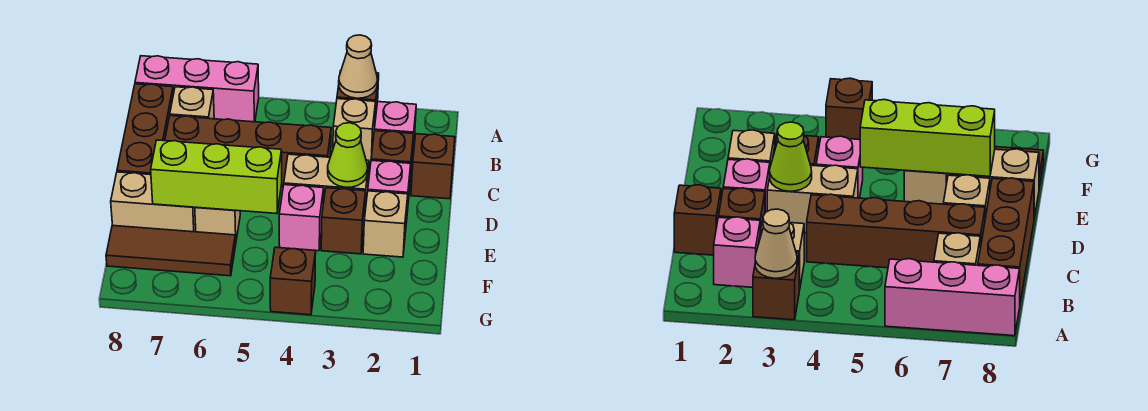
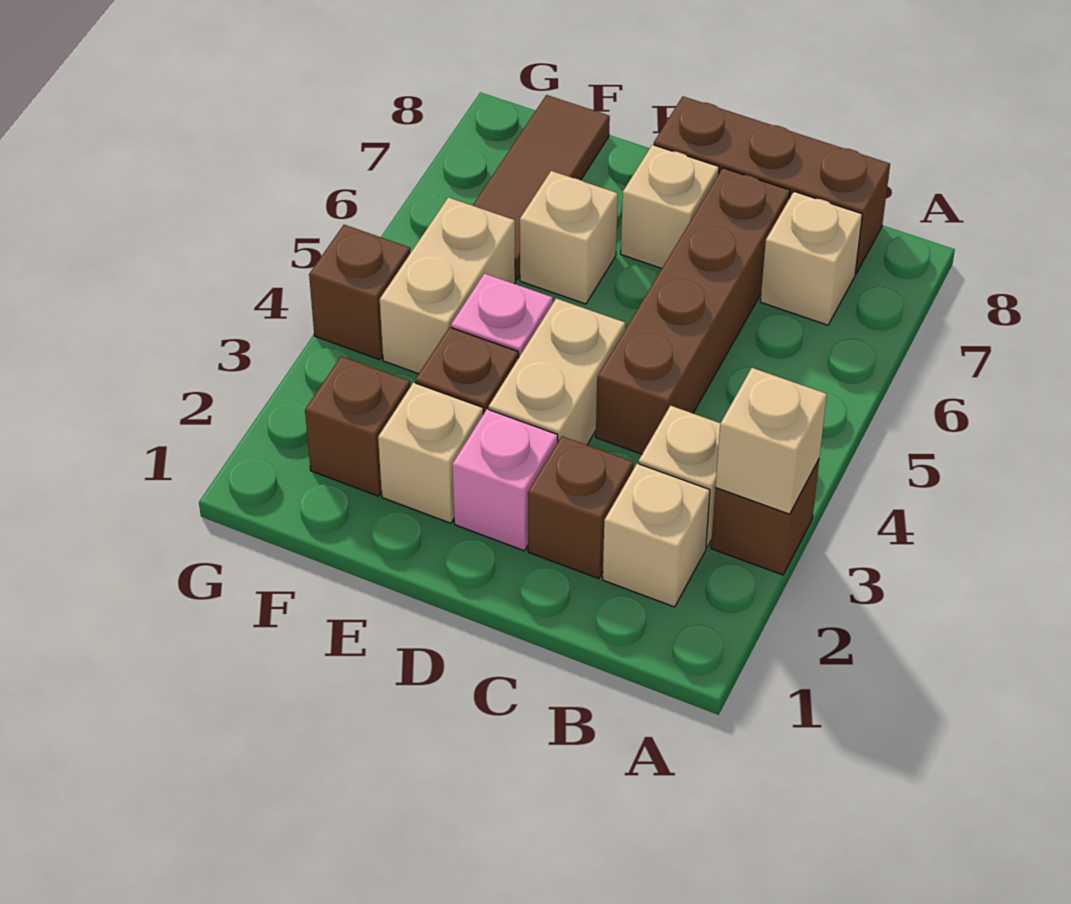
tan cone A3 level 2 -> tan brick A3 level 2
pink brick A6:A8 level 1 -> none
pink brick B2 level 1 -> tan brick B2 level 1
brown brick C1 level 1 -> brown brick F2 level 1
lime cone D3 level 2 -> none
lime brick E5:E7 level 2 -> none
tan brick E7:E8 level 1 -> tan brick F4:F5 level 1

